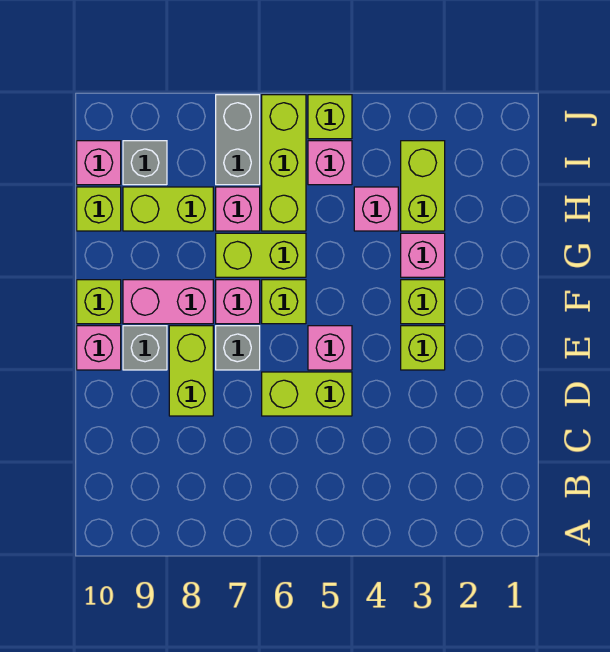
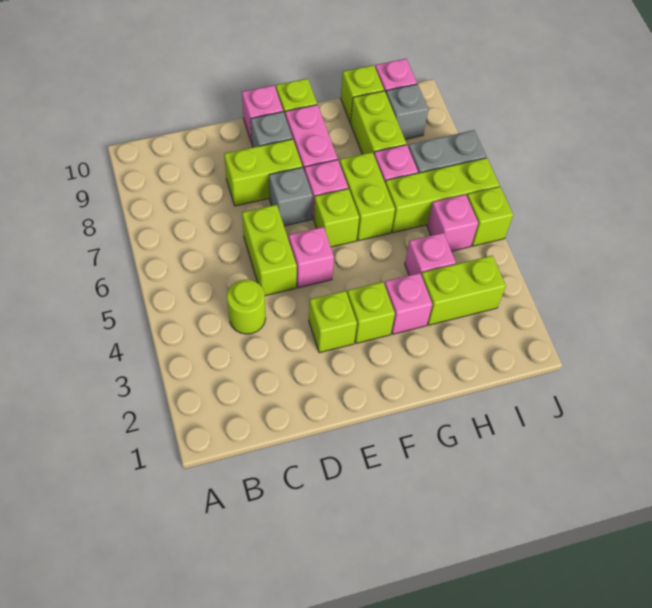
none -> lime round brick C4 level 1

